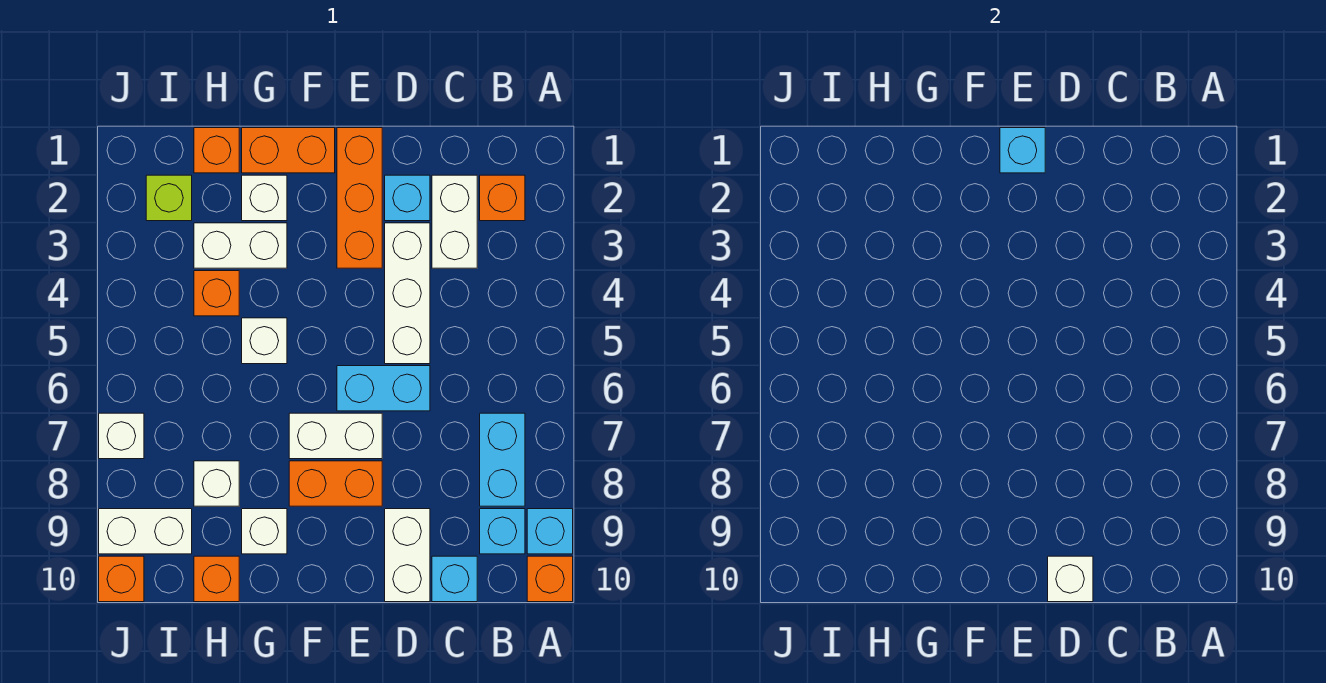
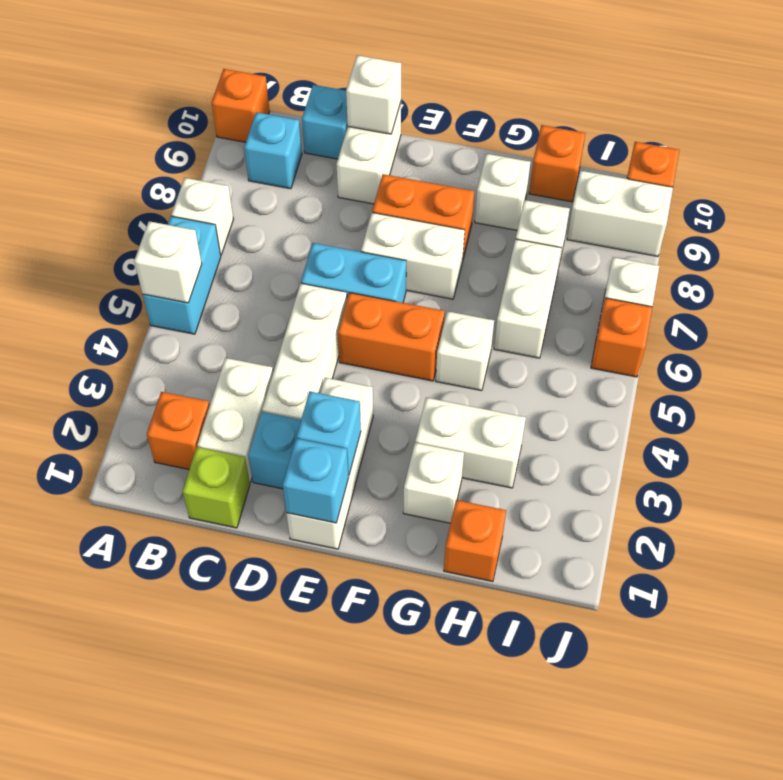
none -> white brick A5 level 2
none -> white brick A7 level 1
cyan brick A9 level 1 -> cyan brick E2 level 2
cyan brick B7:B8 level 1 -> cyan brick A5:A6 level 1
orange brick E1:E3 level 1 -> white brick E1:E3 level 1
orange brick F1:G1 level 1 -> orange brick E5:F5 level 1
orange brick H4 level 1 -> orange brick J6 level 1
none -> white brick H6:H7 level 1
lime brick I2 level 1 -> lime brick C1 level 1

